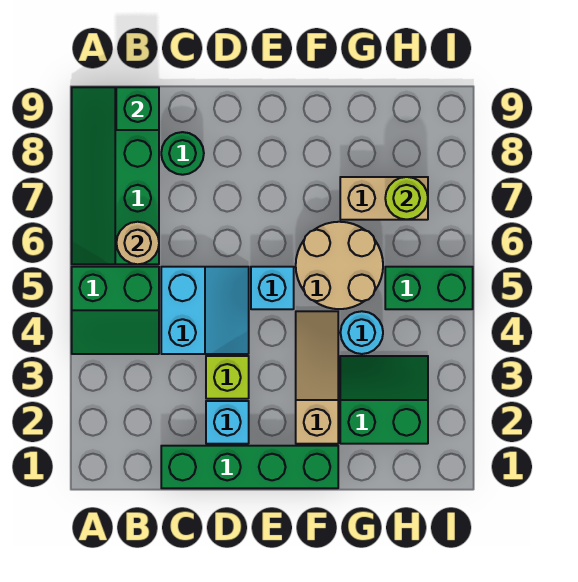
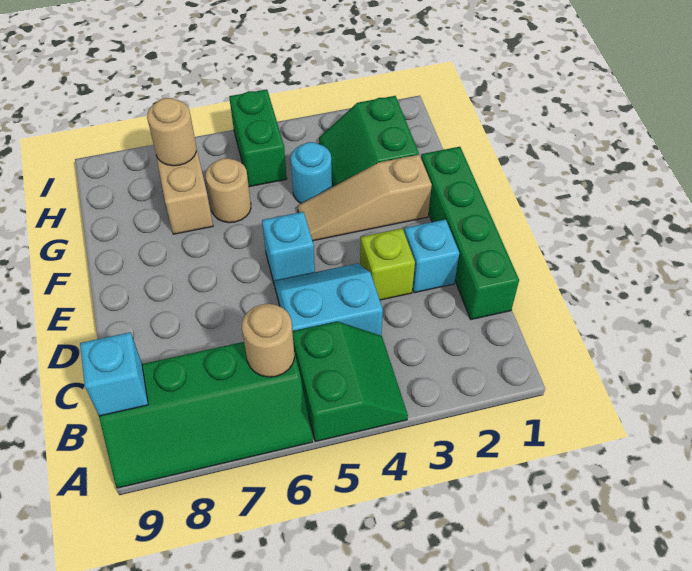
green brick B9 level 2 -> cyan brick B9 level 2
green round brick C8 level 1 -> none
tan round brick F5:G6 level 1 -> tan round brick G6 level 1
lime round brick H7 level 2 -> tan round brick H7 level 2

